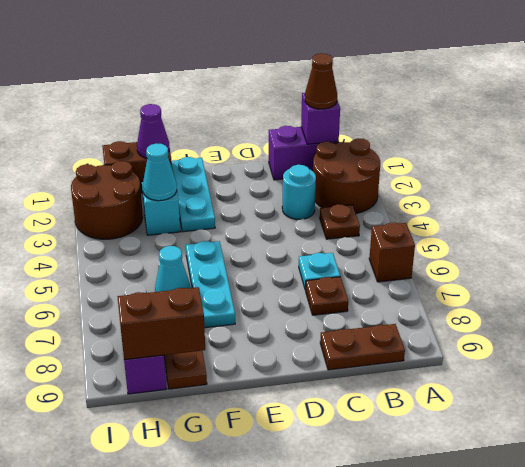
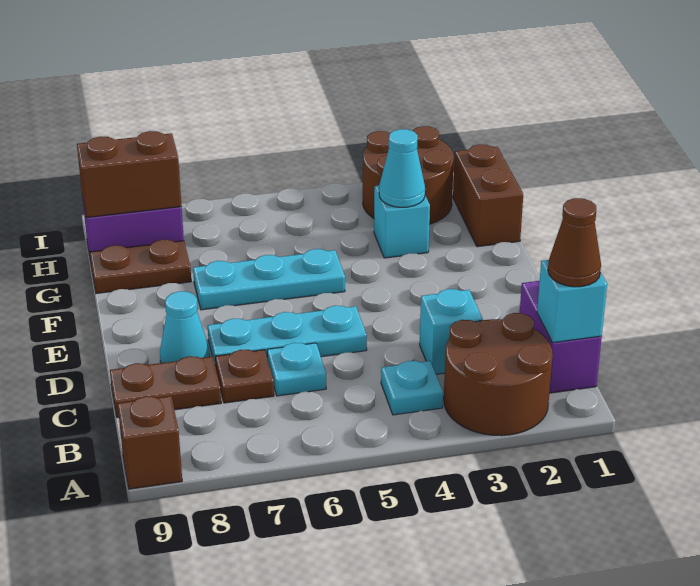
brown brick A6 level 1 -> brown brick A9 level 1
purple brick B1 level 2 -> cyan brick B1 level 2
brown plate B4 level 1 -> cyan plate B4 level 1
brown plate B9:C9 level 1 -> brown plate C8:C9 level 1
cyan round brick C3 level 1 -> cyan brick C3 level 1
cyan plate F1:F3 level 1 -> cyan plate D5:D7 level 1
purple cone G1 level 2 -> none
cyan cone G6 level 1 -> cyan cone D8 level 1
brown brick G9:H9 level 2 -> brown brick H8:H9 level 2

